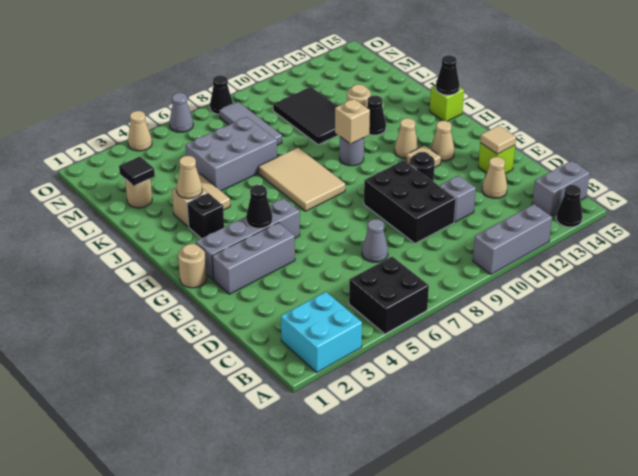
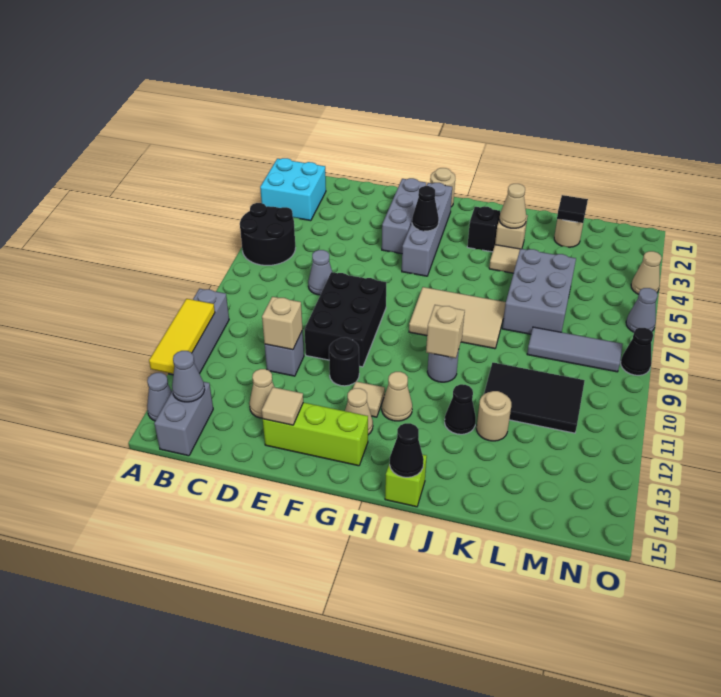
black brick A5:B6 level 1 -> black round brick A5:B6 level 1
none -> yellow tile A11:A13 level 2
black cone A14 level 1 -> grey cone A14 level 1
none -> grey cone B14 level 2
black brick D9:F10 level 1 -> black brick E8:F10 level 1
none -> tan brick D11 level 2
lime brick E14 level 1 -> lime brick E14:G14 level 1

